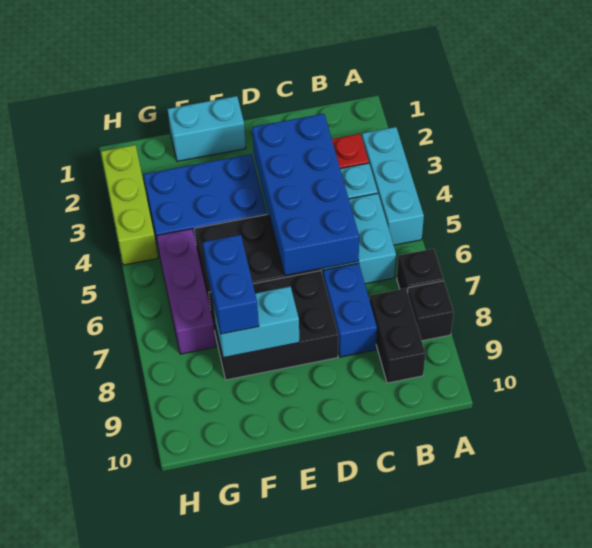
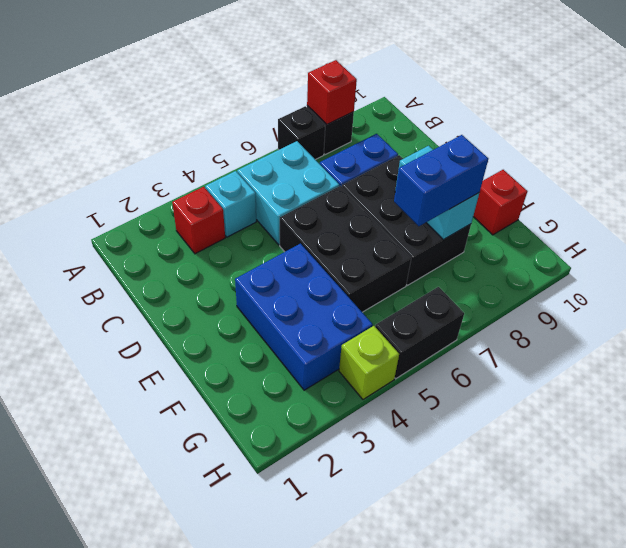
cyan brick A3:A5 level 1 -> none
none -> red brick A8 level 2
black brick B8:B9 level 1 -> black brick H5:H6 level 1
blue brick C3:D6 level 2 -> none
cyan brick E1:F1 level 1 -> none
none -> red brick F10 level 1
purple brick G5:G7 level 1 -> none
lime brick H2:H4 level 1 -> lime brick H4 level 1

